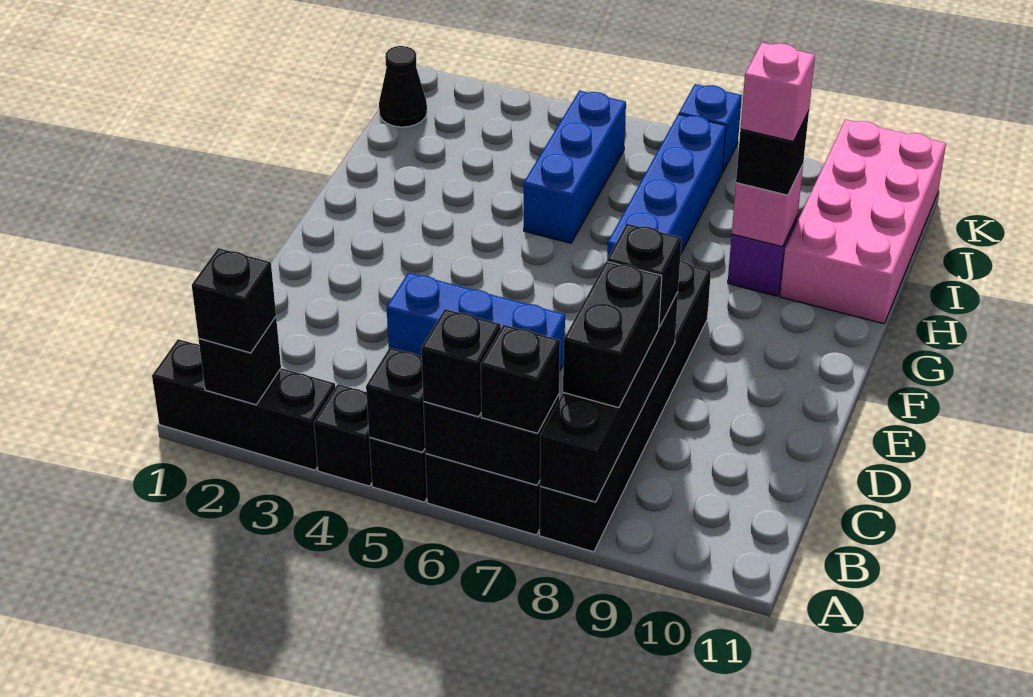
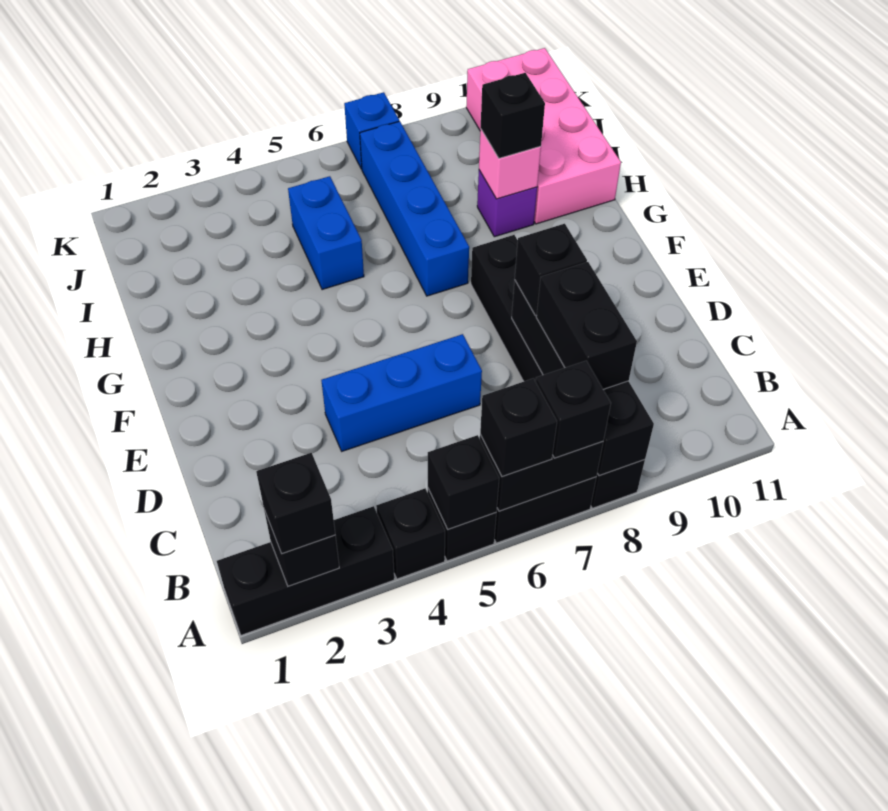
blue brick H5:J5 level 1 -> blue brick H5:I5 level 1
pink brick H9 level 4 -> none
black cone J1 level 1 -> none

